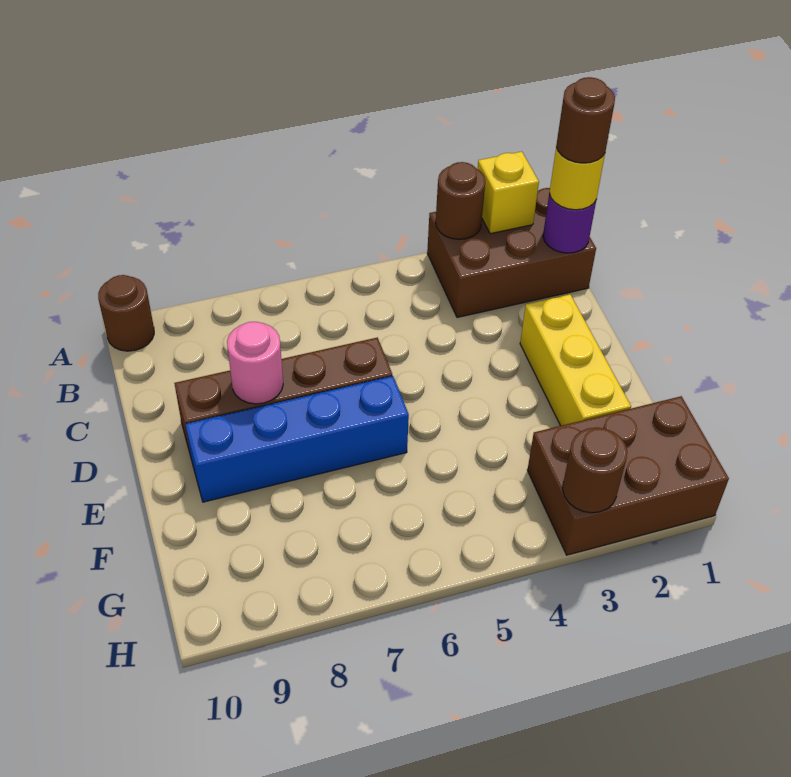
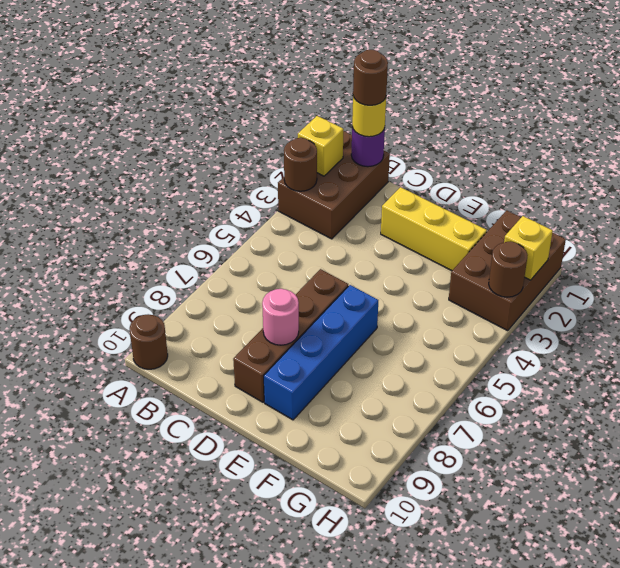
none -> yellow brick H2 level 2

